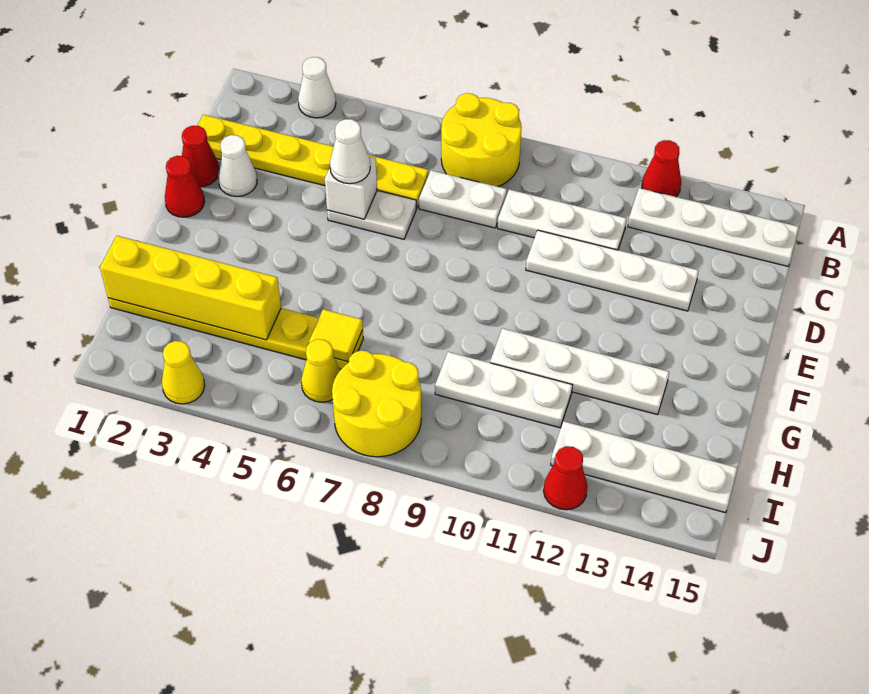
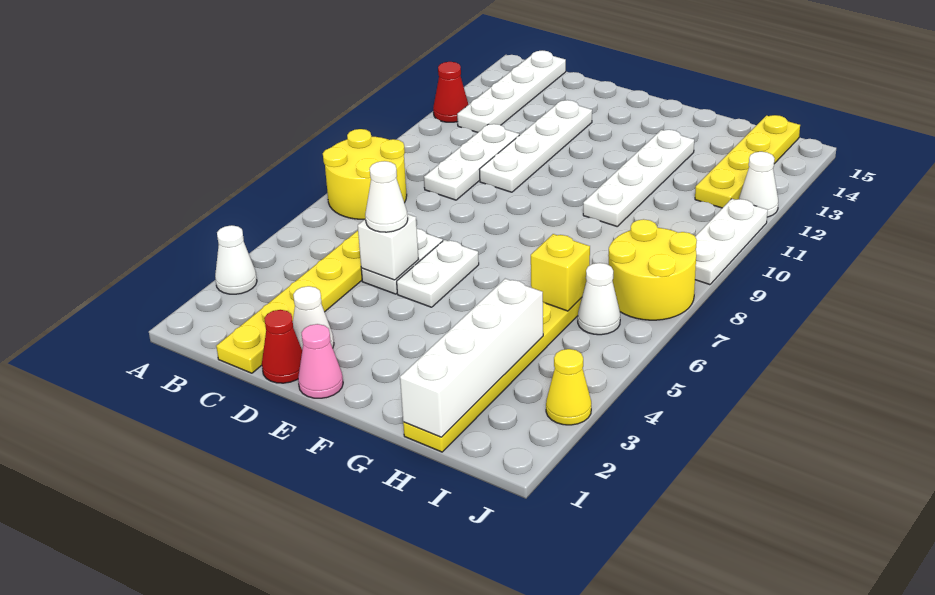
white plate C7:C8 level 1 -> white plate E5:E6 level 1
red cone E1 level 1 -> pink cone E1 level 1
yellow brick H1:H4 level 2 -> white brick H1:H4 level 2
yellow tile H6 level 2 -> yellow brick H6 level 2
white plate H9:H11 level 1 -> white plate J9:J11 level 1
yellow cone I6 level 1 -> white cone I6 level 1
white plate I12:I15 level 1 -> yellow plate I12:I15 level 1
red cone J12 level 1 -> white cone J12 level 1

